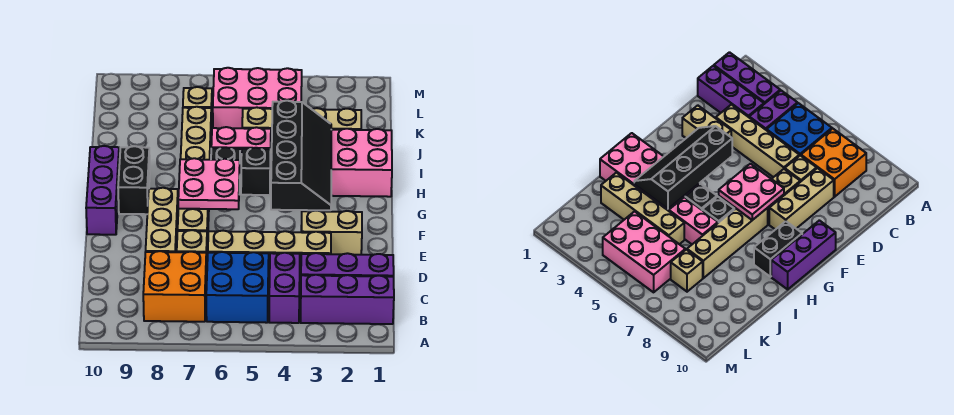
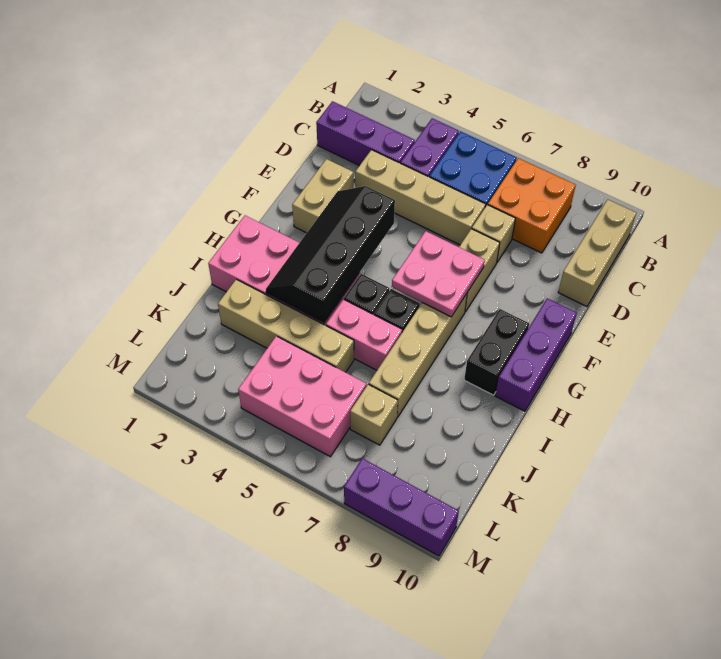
purple brick B1:B3 level 1 -> purple brick M8:M10 level 1
tan brick D8:F8 level 1 -> tan brick B10:D10 level 1
tan brick E2:E3 level 1 -> tan brick E2:F2 level 1

